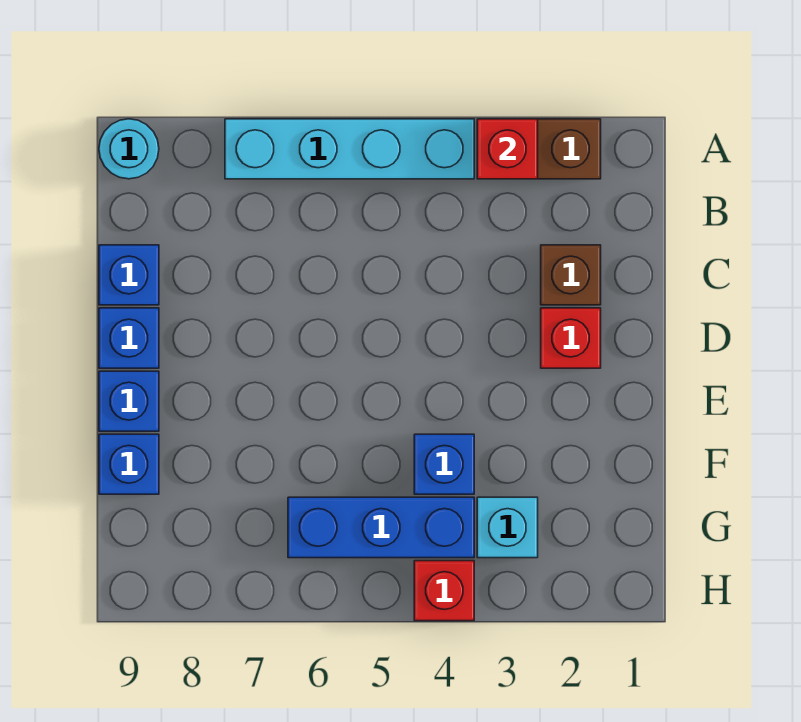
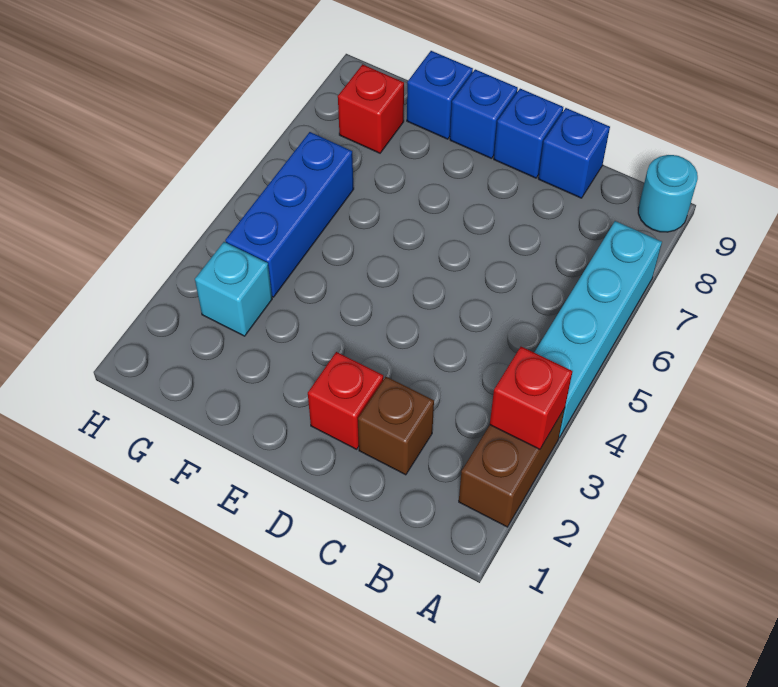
blue brick F4 level 1 -> none
red brick H4 level 1 -> red brick G8 level 1

